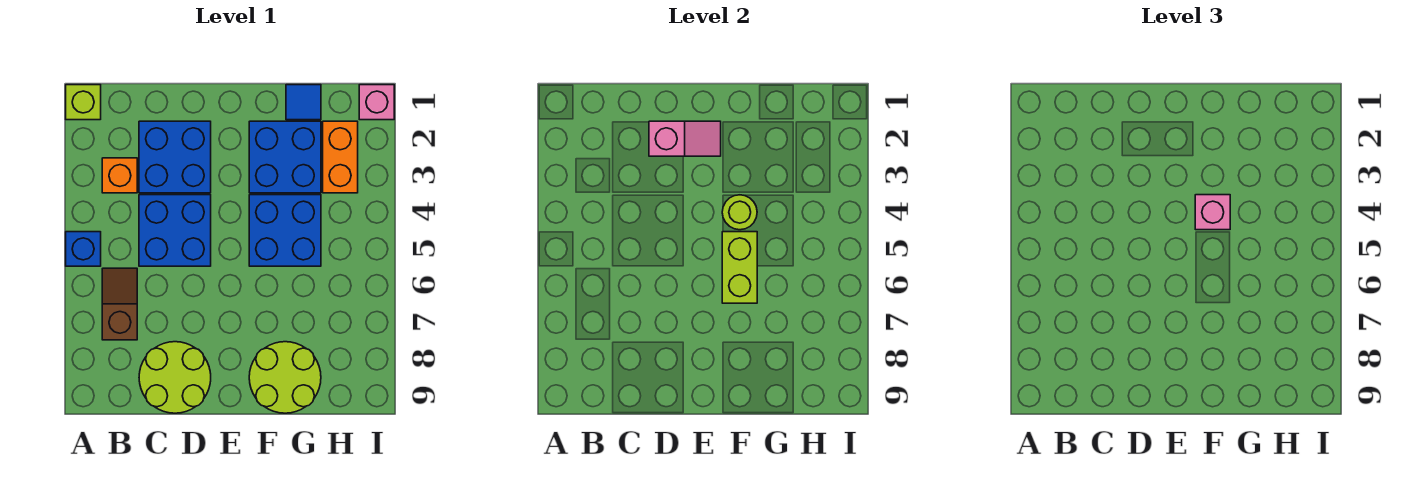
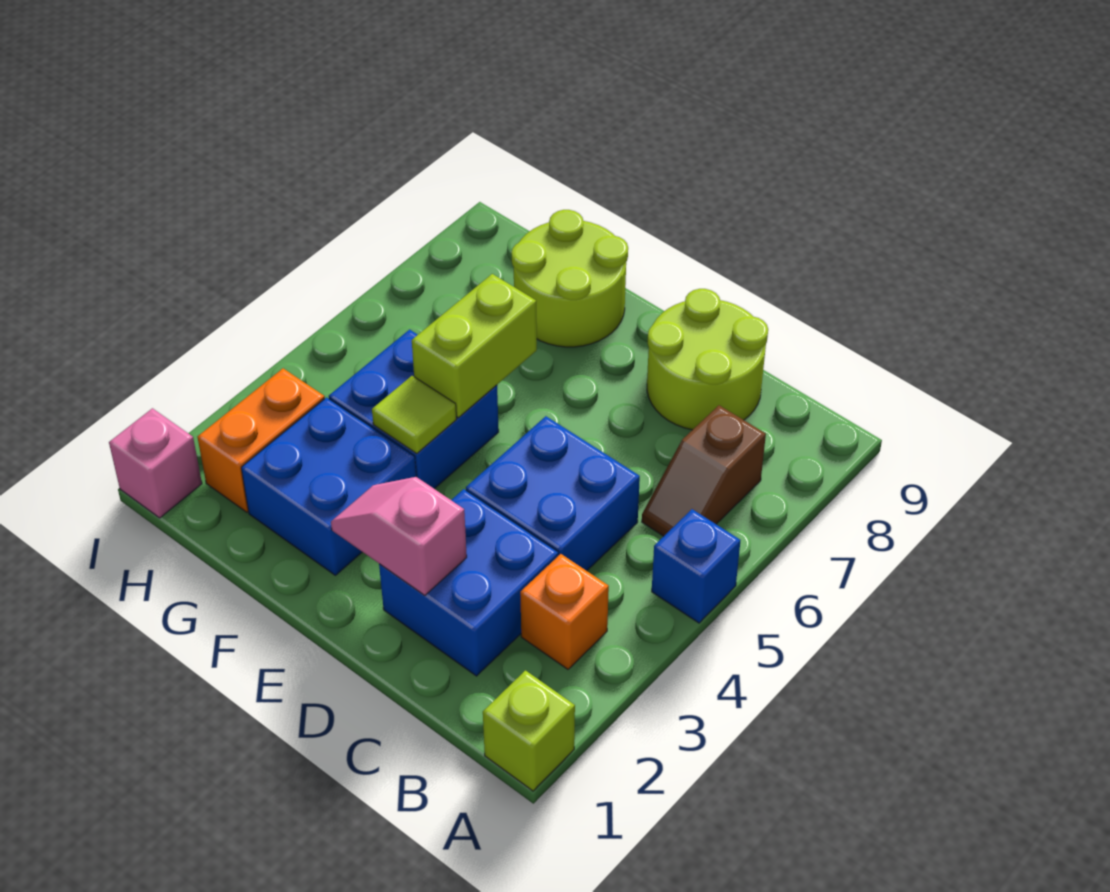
lime round brick F4 level 2 -> lime tile F4 level 2
pink brick F4 level 3 -> none
blue tile G1 level 1 -> none

